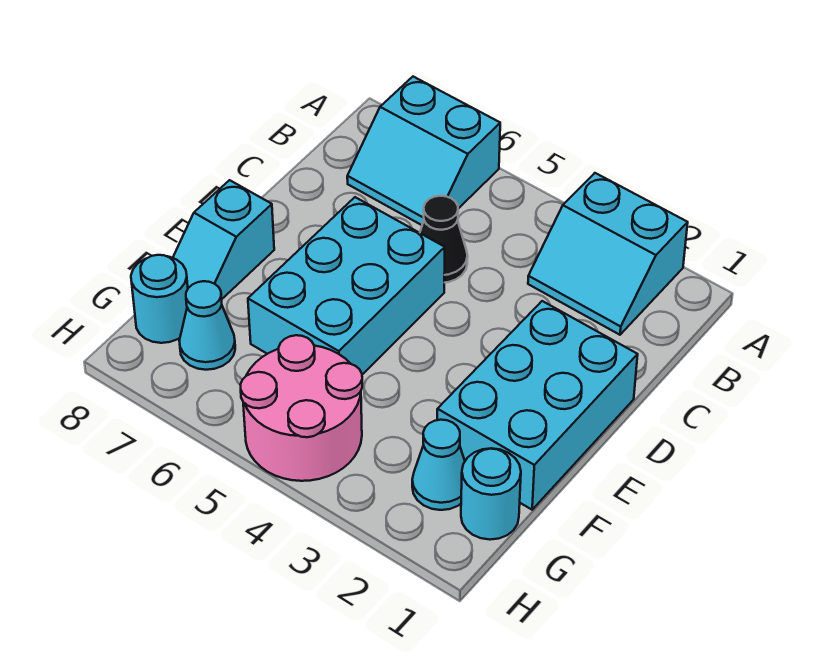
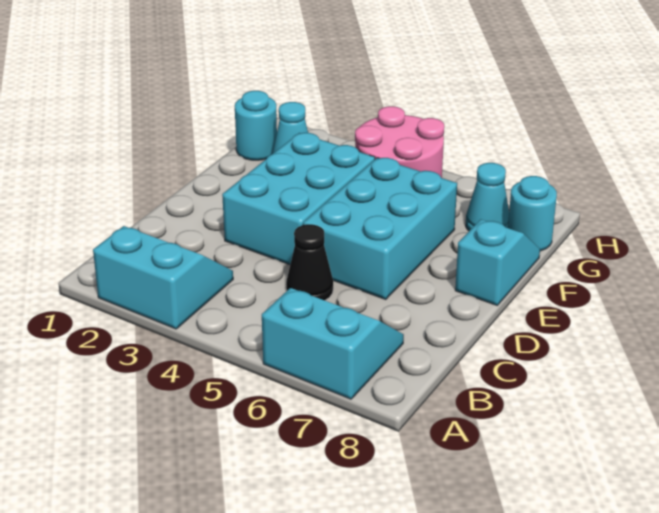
cyan brick D1:F2 level 1 -> cyan brick D3:F4 level 1

